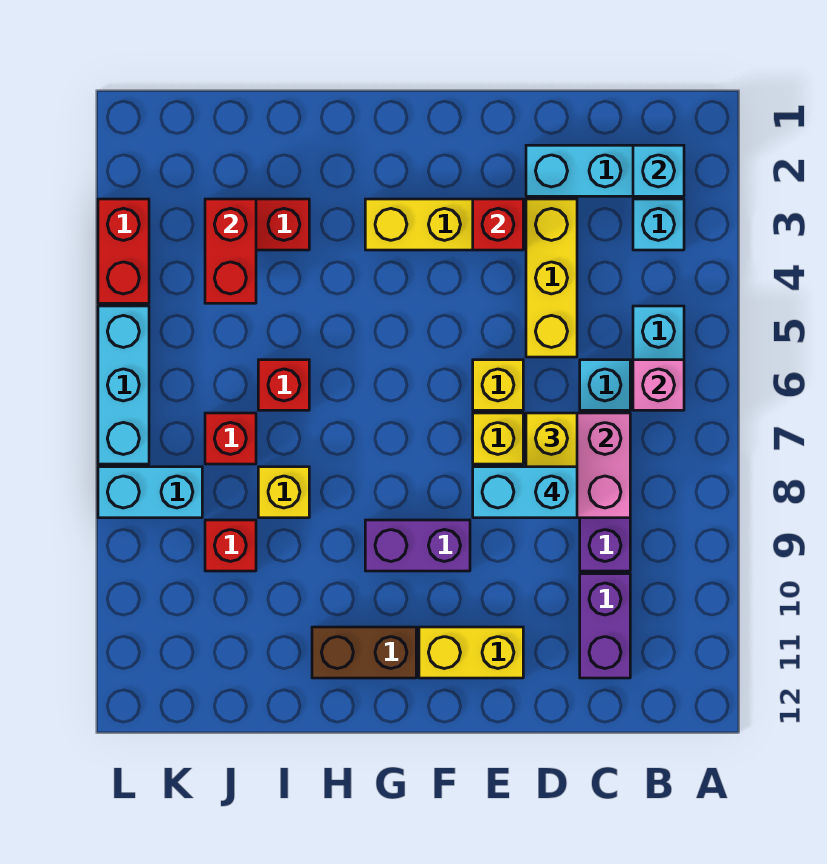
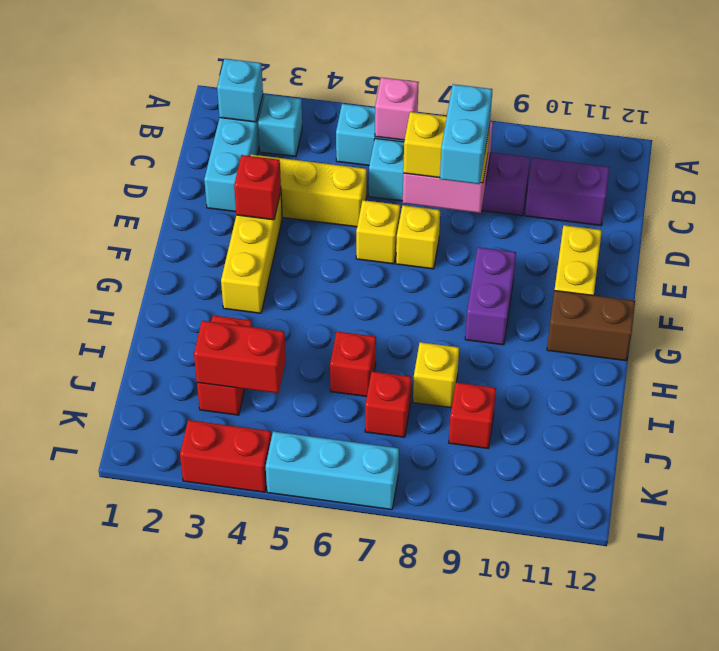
brown brick G11:H11 level 1 -> brown brick G11:G12 level 1
cyan brick K8:L8 level 1 -> none

